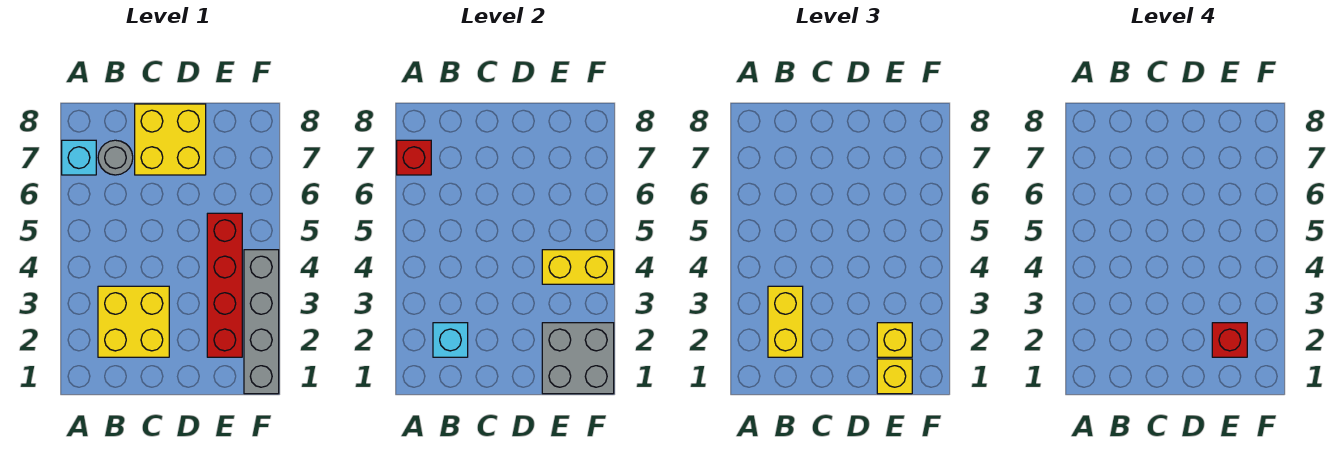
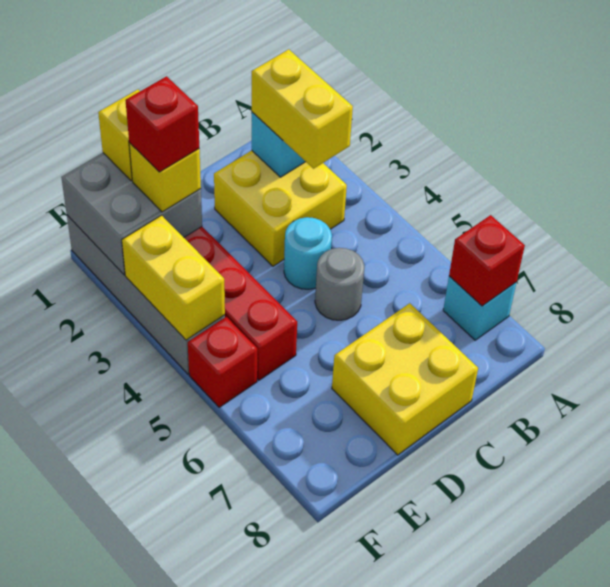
grey round brick B7 level 1 -> grey round brick C5 level 1
none -> cyan round brick C4 level 1
yellow brick E4:F4 level 2 -> yellow brick F3:F4 level 2
none -> red brick F5 level 1

